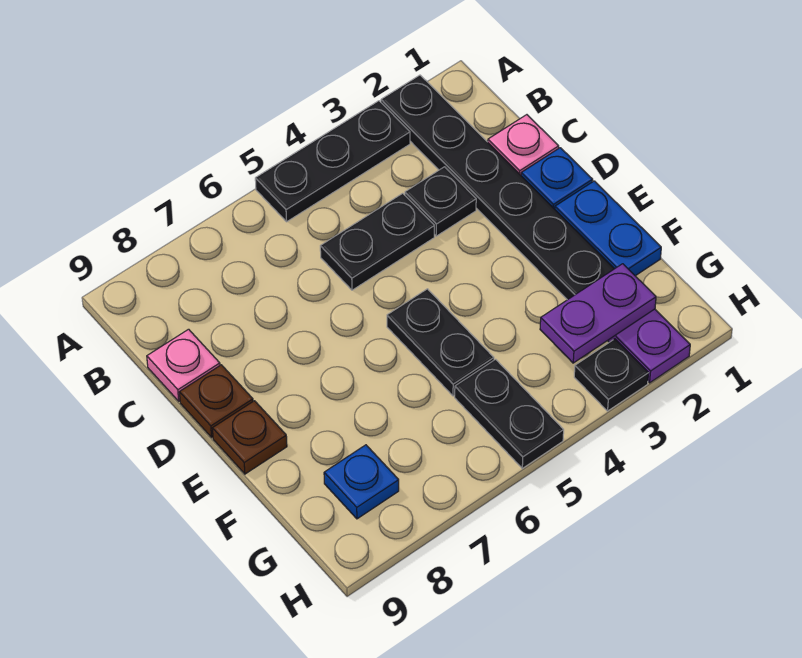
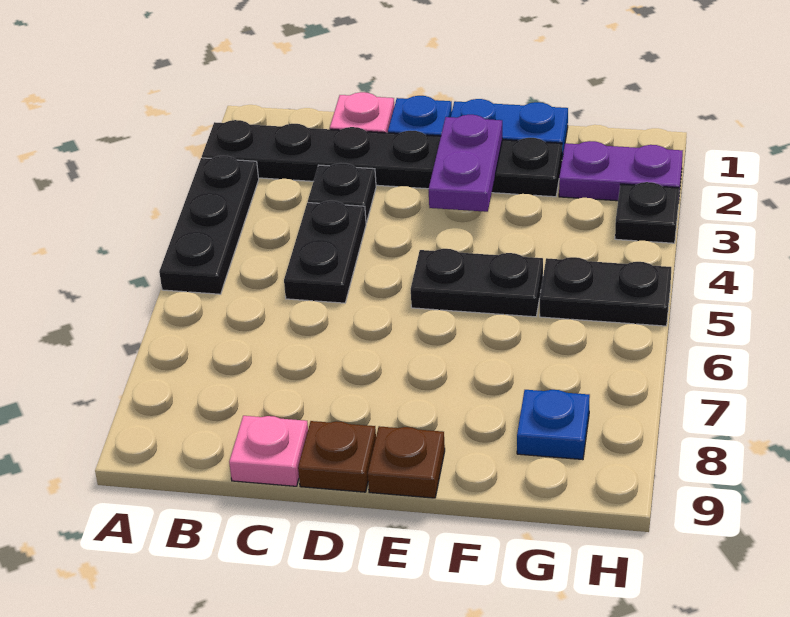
purple plate G2:G3 level 2 -> purple plate E2:E3 level 2

